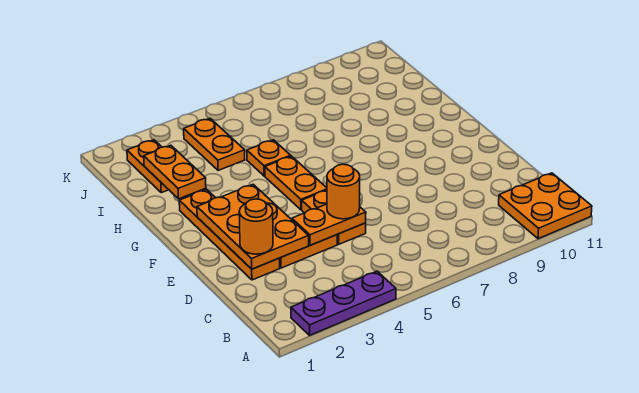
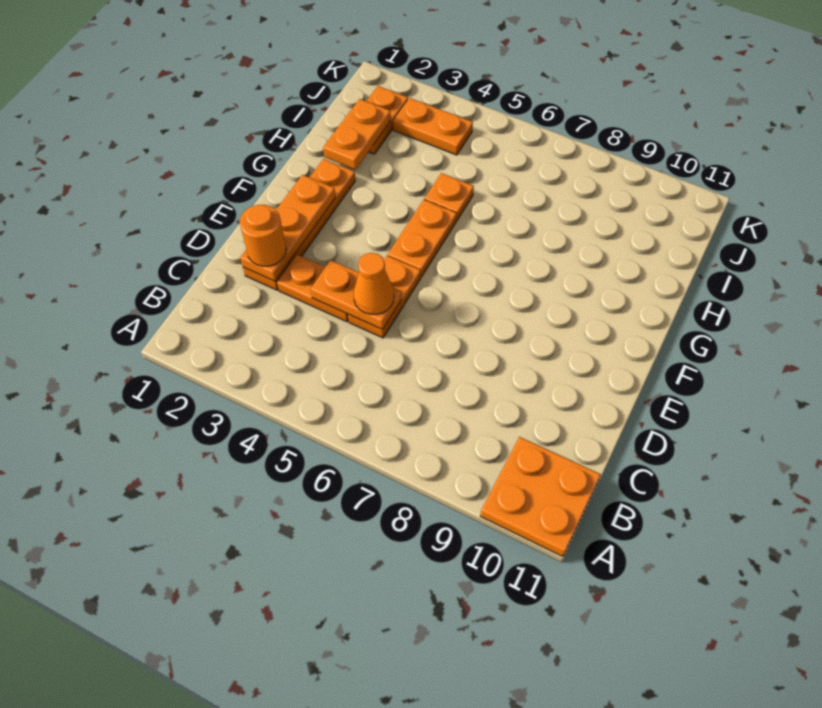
purple plate A2:A4 level 1 -> none
orange plate D2:F3 level 2 -> orange plate D2:F2 level 2
orange round brick D5 level 3 -> orange cone D5 level 3
orange plate I4:J4 level 1 -> orange plate J3:J4 level 1

